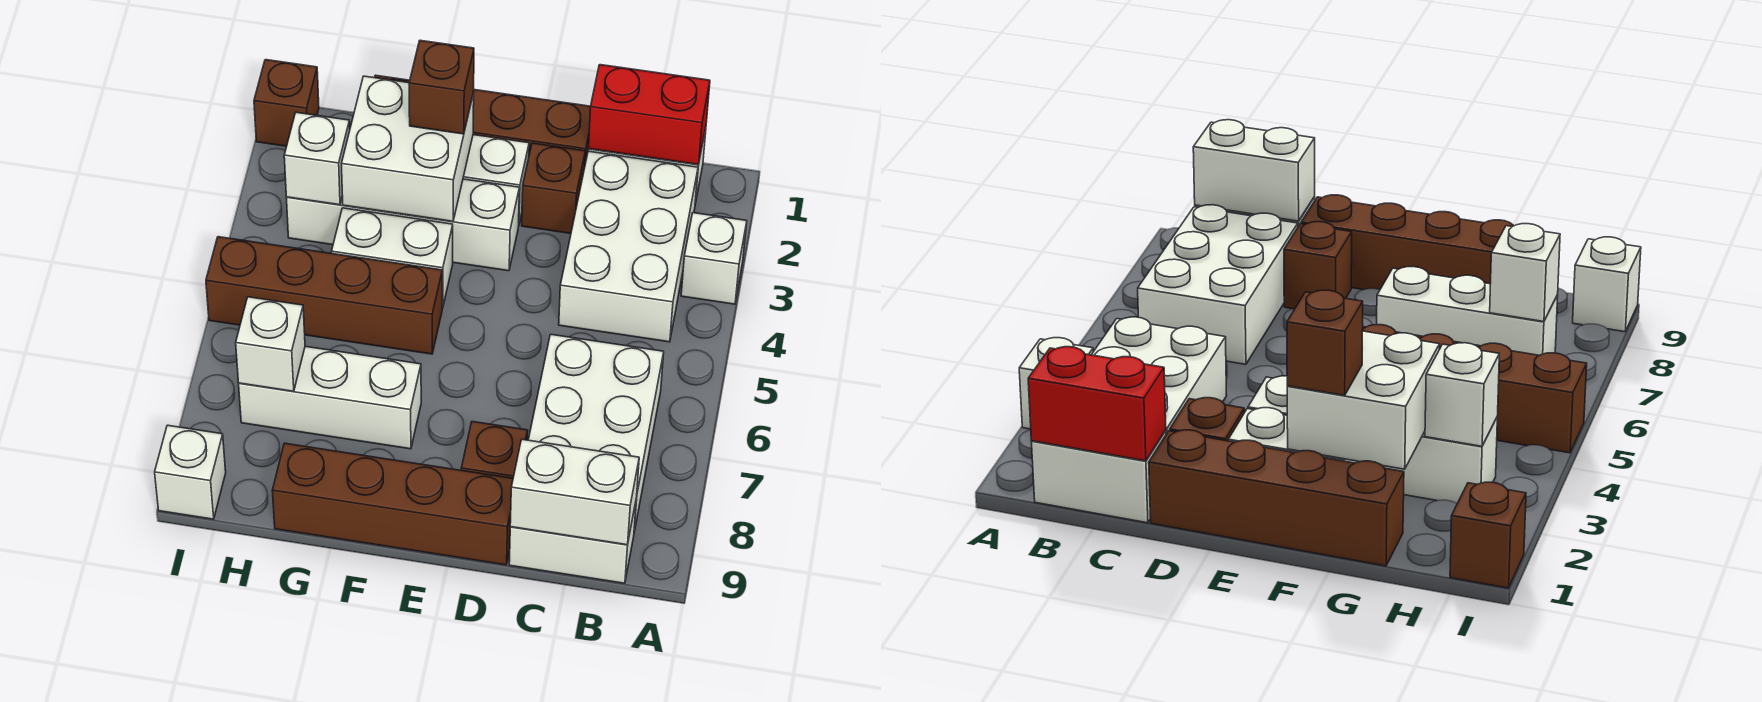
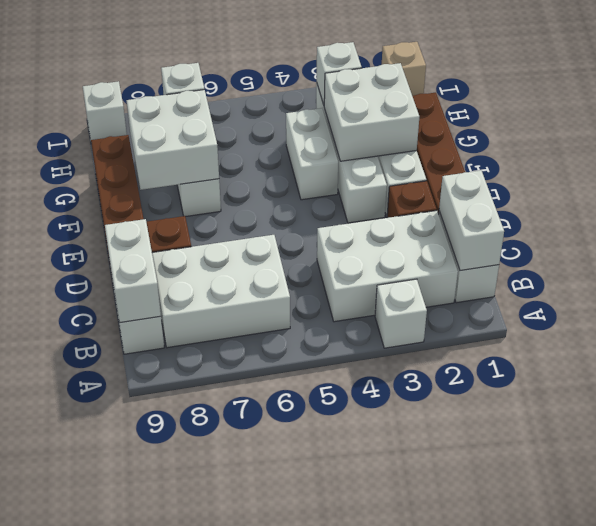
red brick B1:C1 level 2 -> white brick B1:C1 level 2
brown brick F2 level 3 -> none
brown brick F5:I5 level 1 -> none
none -> white brick F7:G8 level 2
brown brick I1 level 1 -> tan brick I1 level 1

